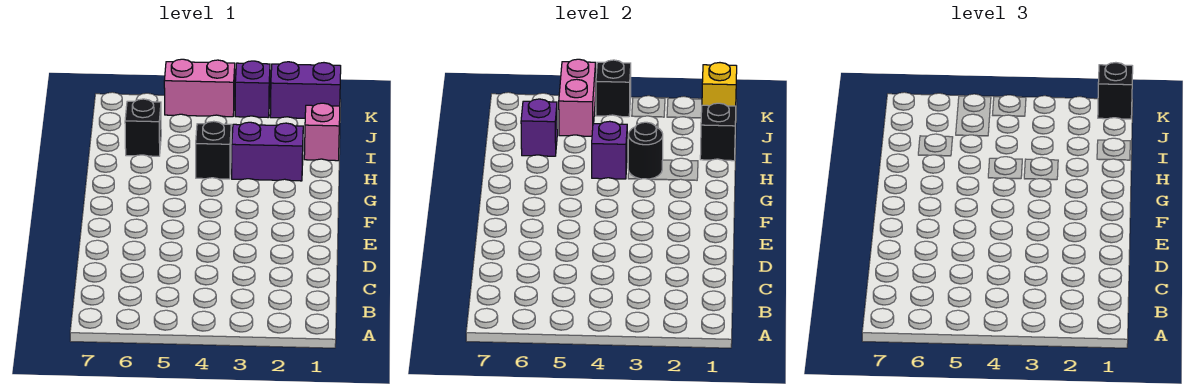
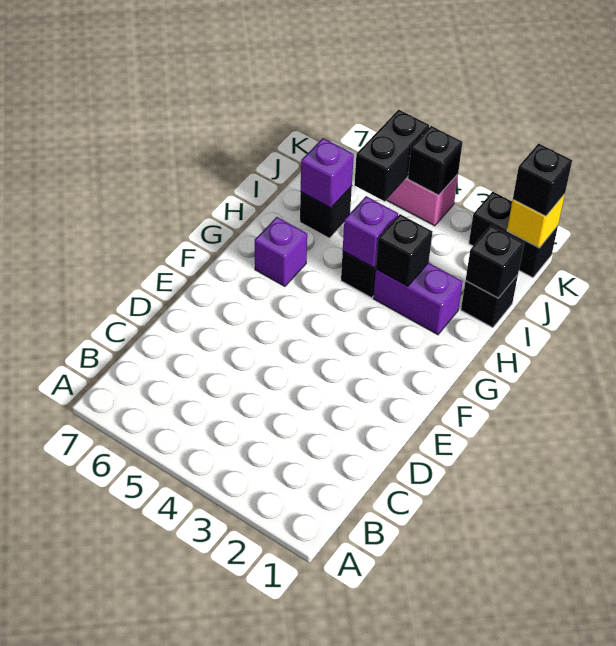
black round brick H3 level 2 -> black brick H3 level 2
pink brick I1 level 1 -> black brick I1 level 1
pink brick J5:K5 level 2 -> black brick J5:K5 level 2
purple brick K1:K2 level 1 -> black brick K1:K2 level 1
purple brick K3 level 1 -> purple brick G6 level 1

